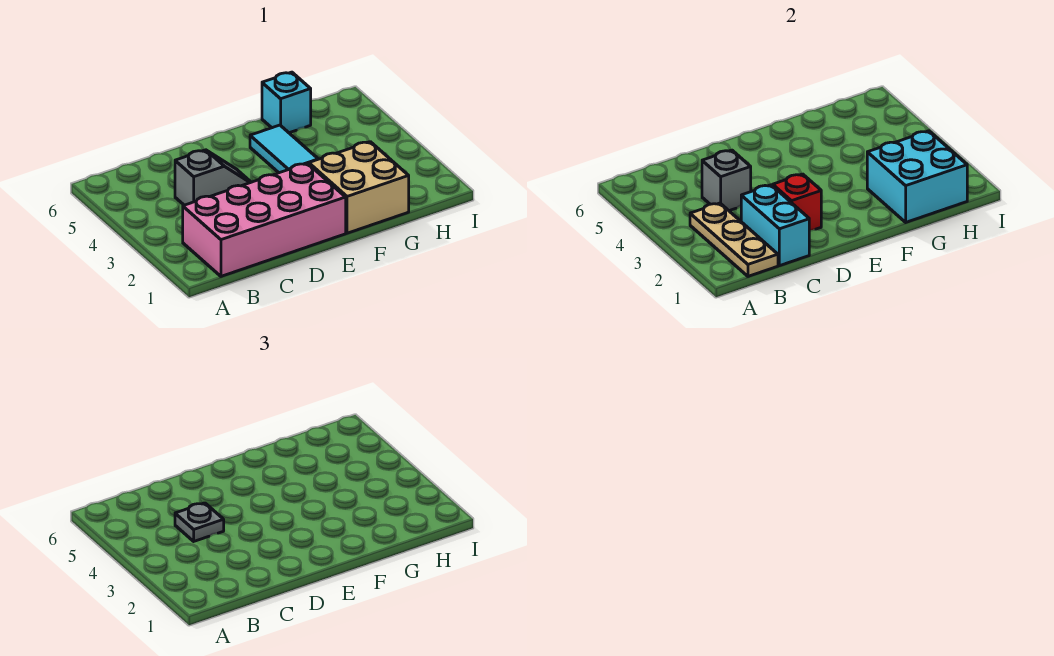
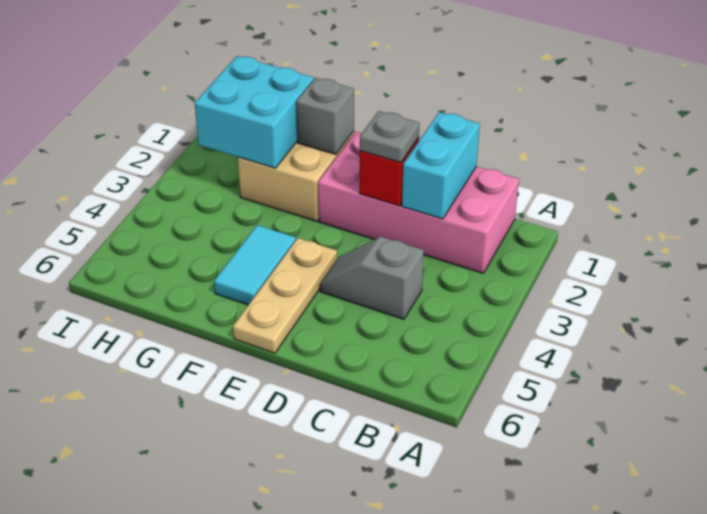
tan plate B1:B3 level 2 -> tan plate E4:E6 level 1
grey brick C4 level 2 -> grey brick F1 level 2
grey plate C4 level 3 -> grey plate D2 level 3
cyan brick G6 level 1 -> none

